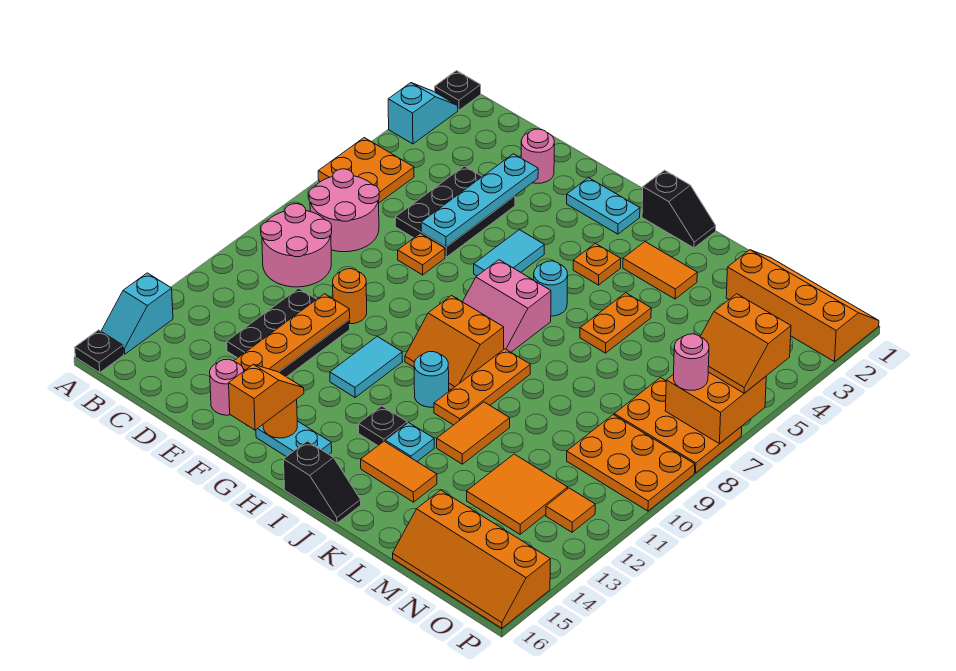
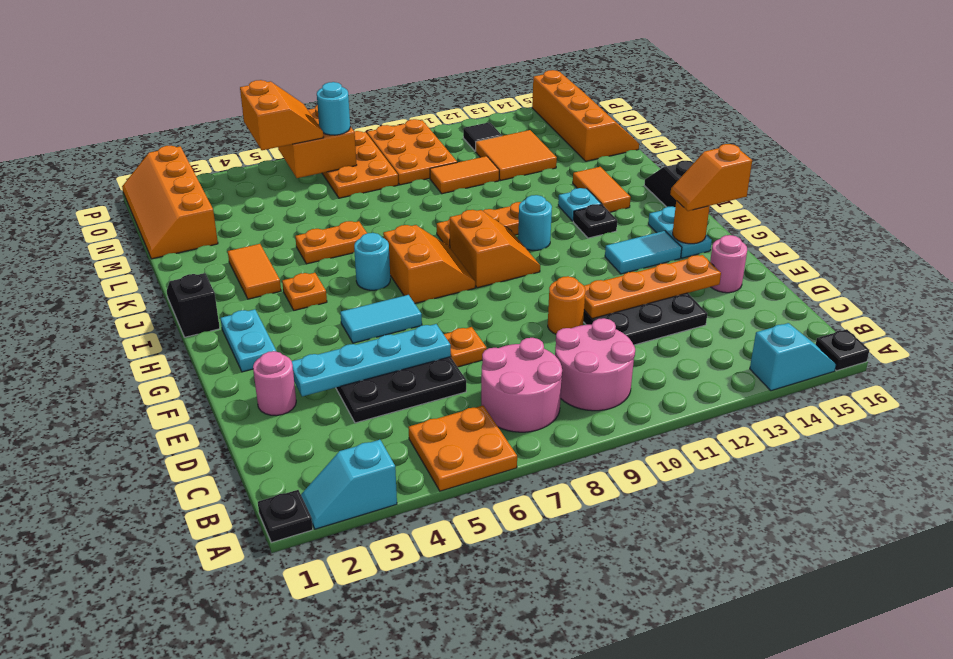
cyan tile G11:G12 level 1 -> cyan tile G13:G14 level 1
pink slope H7:I8 level 1 top 7 -> orange slope H7:I8 level 1 top 7
orange tile K11:K12 level 1 -> orange tile M10:M11 level 1
pink round brick O7 level 3 -> cyan round brick O7 level 3
orange tile O12 level 1 -> black tile O12 level 1

